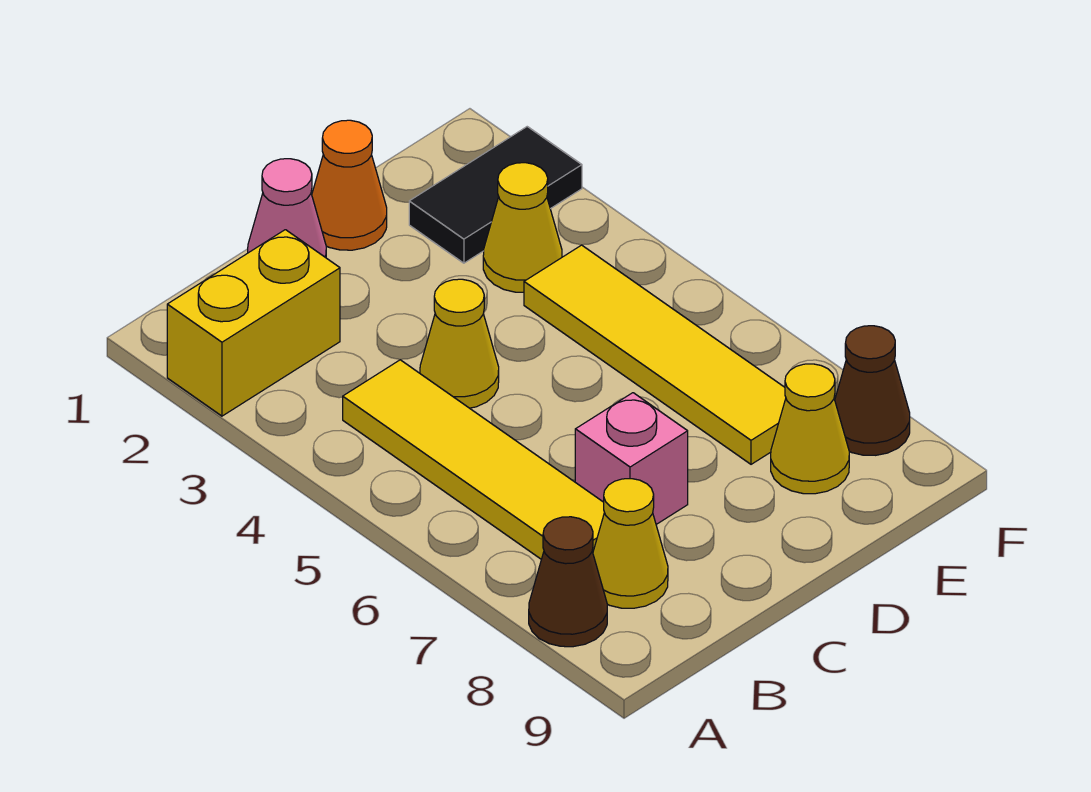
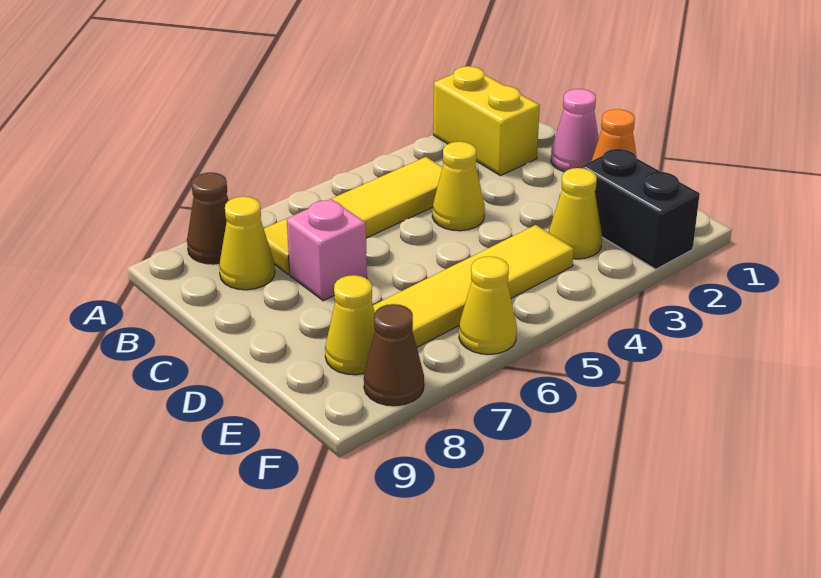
black tile E2:F2 level 1 -> black brick E2:F2 level 1
none -> yellow cone F6 level 1

